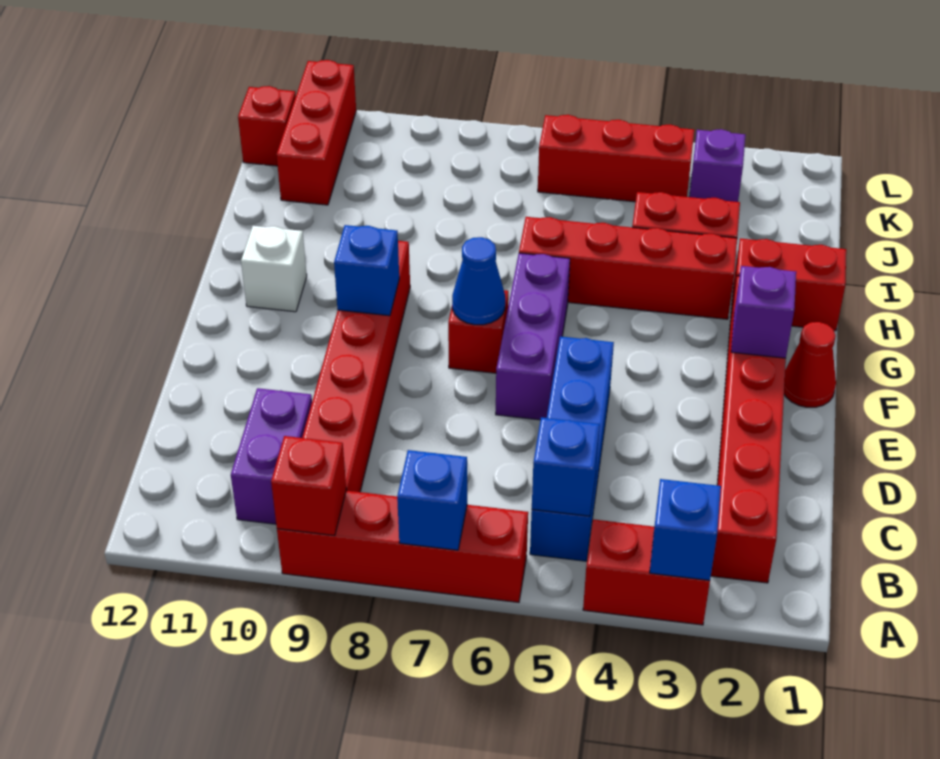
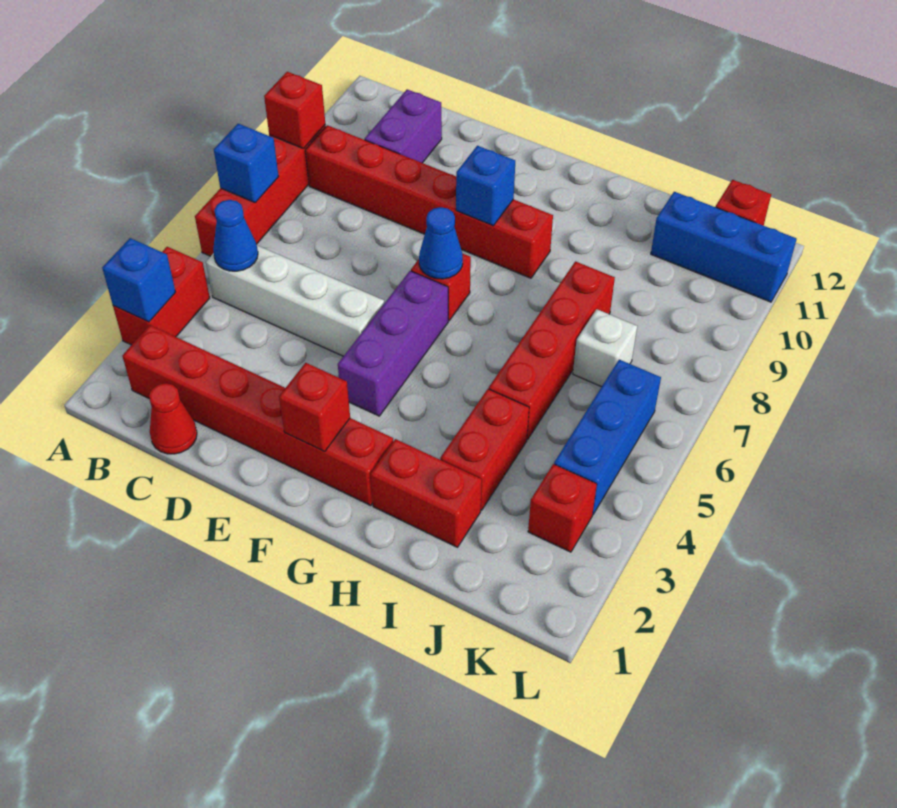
blue brick B5:E5 level 1 -> white brick B5:E5 level 1
blue brick B5 level 2 -> blue cone B5 level 2
purple brick B10:C10 level 1 -> purple brick C10:C11 level 1
purple brick E6:G6 level 1 -> purple brick F4:F6 level 1
red cone F1 level 1 -> red cone C1 level 1
purple brick F2 level 2 -> red brick F2 level 2
white brick G11 level 1 -> white brick J7 level 1
red brick H1:H2 level 1 -> red brick H2:I2 level 1
red brick H3:H6 level 1 -> red brick I5:I8 level 1
red brick J11:L11 level 1 -> blue brick J11:L11 level 1
purple brick K3 level 1 -> red brick K3 level 1
red brick K4:K6 level 1 -> blue brick K4:K6 level 1

